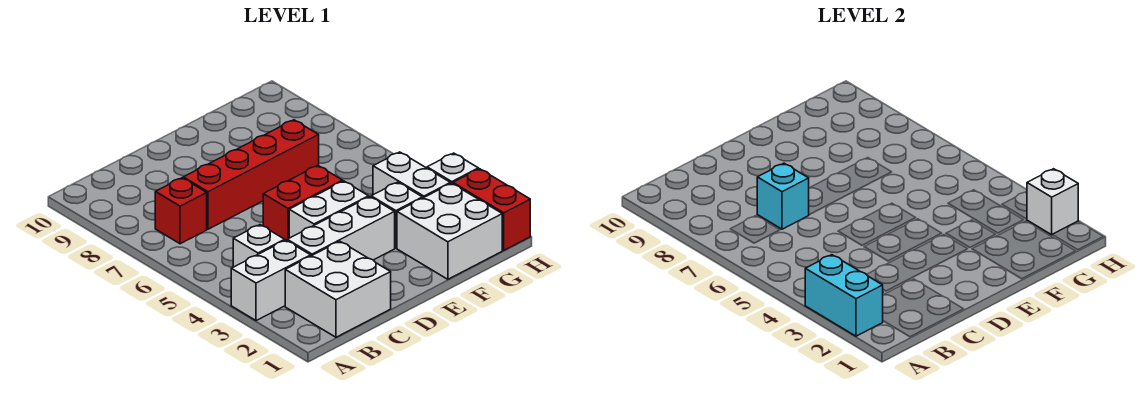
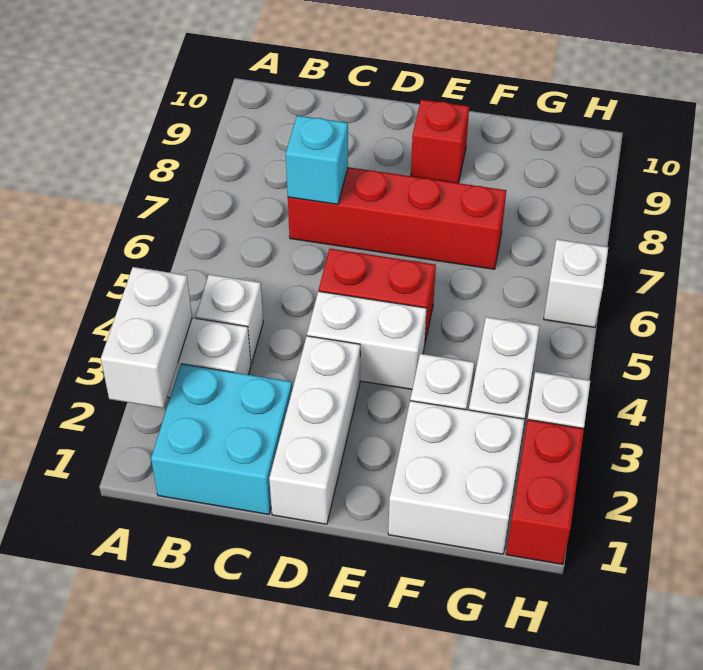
cyan brick A2:A3 level 2 -> white brick A2:A3 level 2
white brick B1:C2 level 1 -> cyan brick B1:C2 level 1
red brick B7 level 1 -> red brick E9 level 1
white brick C3:E3 level 1 -> white brick D1:D3 level 1
white brick H2 level 2 -> white brick H6 level 1

